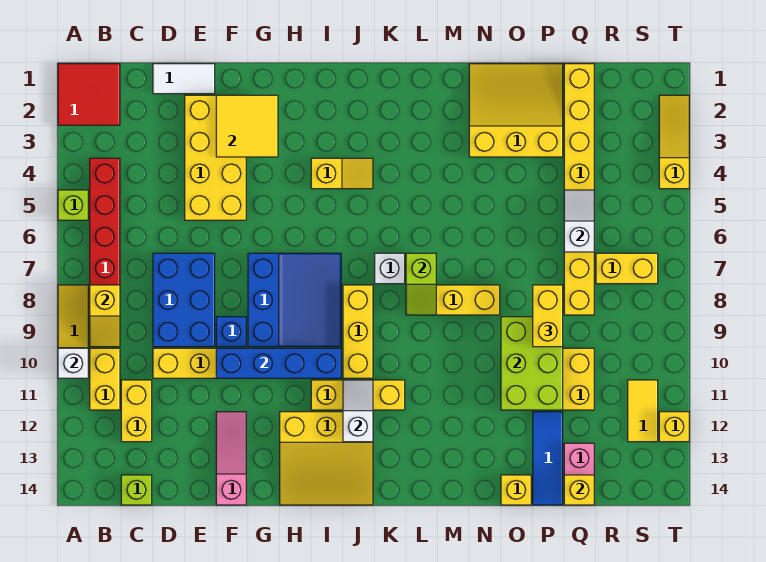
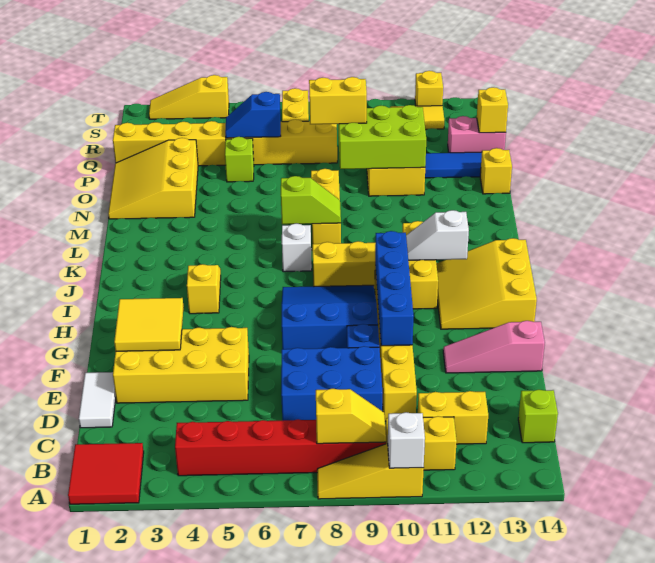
lime brick A5 level 1 -> lime brick P5 level 1
yellow slope H12:J14 level 1 top 12 -> yellow slope H12:J14 level 1 top 14
white slope Q5:Q6 level 2 top 6 -> blue slope Q5:Q6 level 2 top 6

